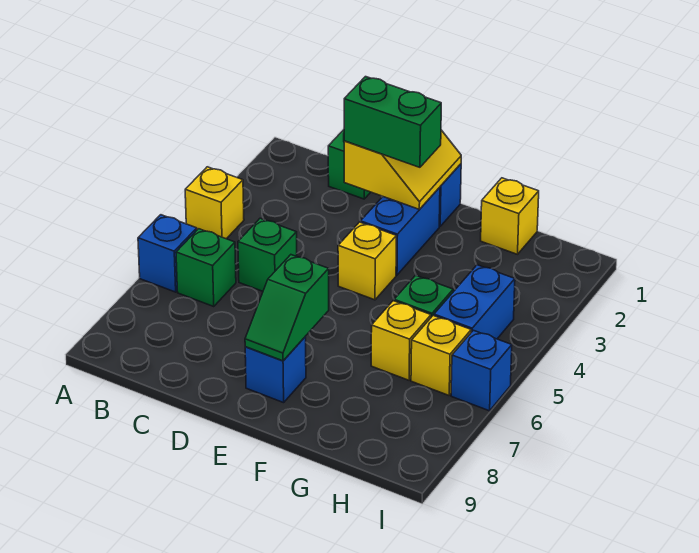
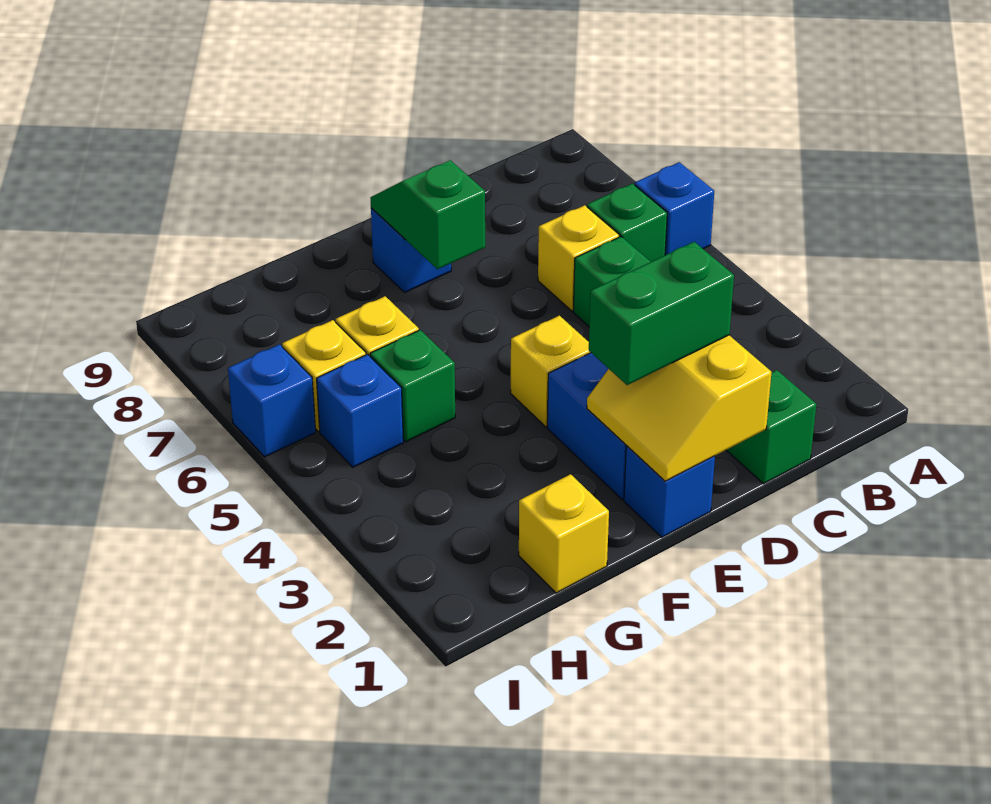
yellow brick A4 level 1 -> yellow brick C6 level 1
blue brick H4:H5 level 1 -> blue brick H5 level 1

